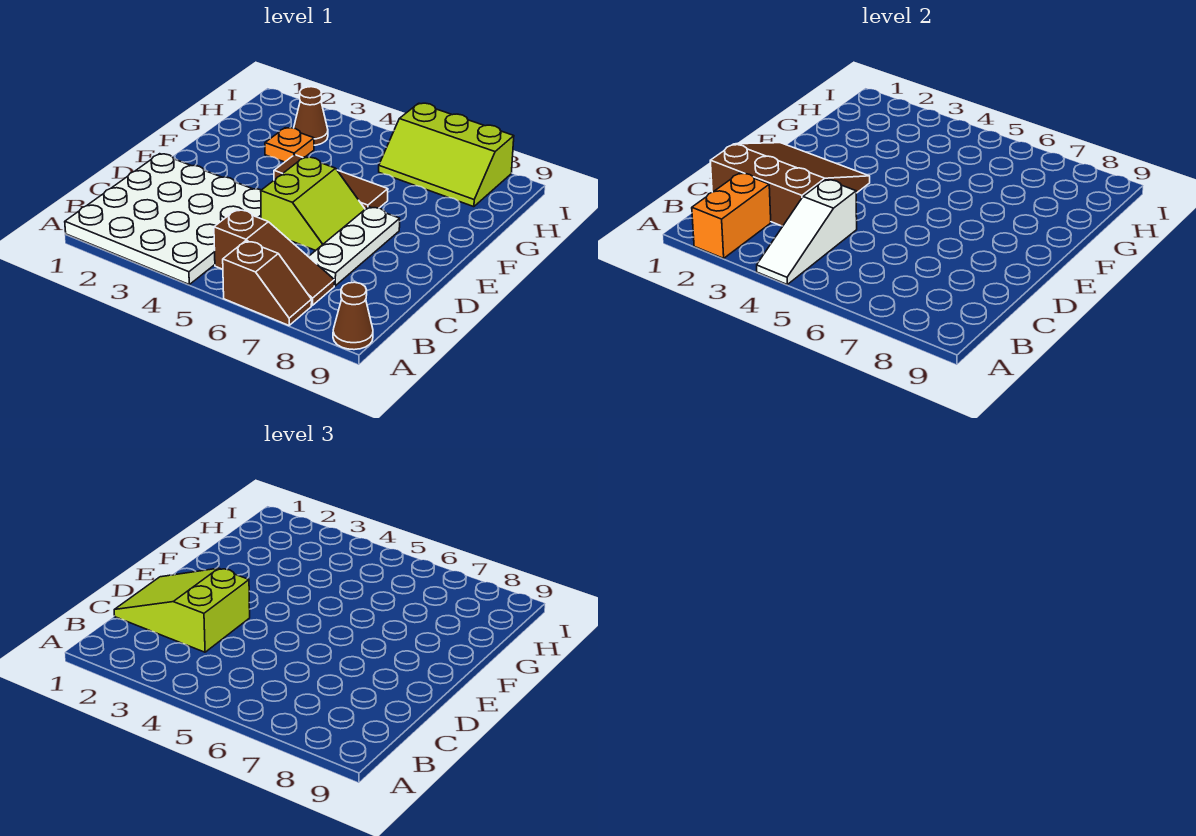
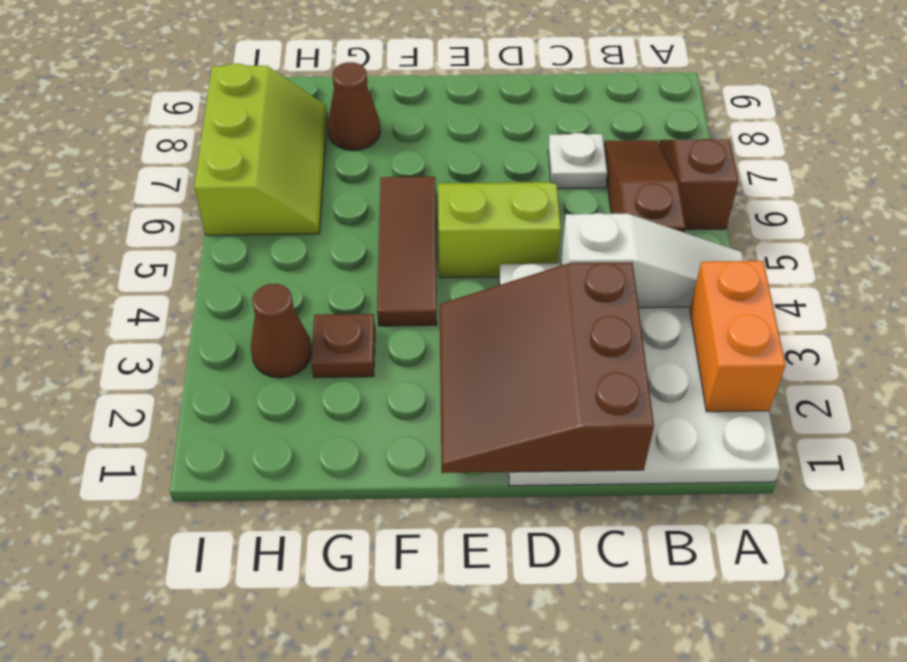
orange brick A2:B2 level 2 -> orange brick A2:A3 level 2
brown cone A9 level 1 -> brown cone G8 level 1
lime slope C1:D3 level 3 top 3 -> none
white plate C7:E7 level 1 -> white plate C7 level 1
orange plate G3 level 1 -> brown plate G3 level 1

